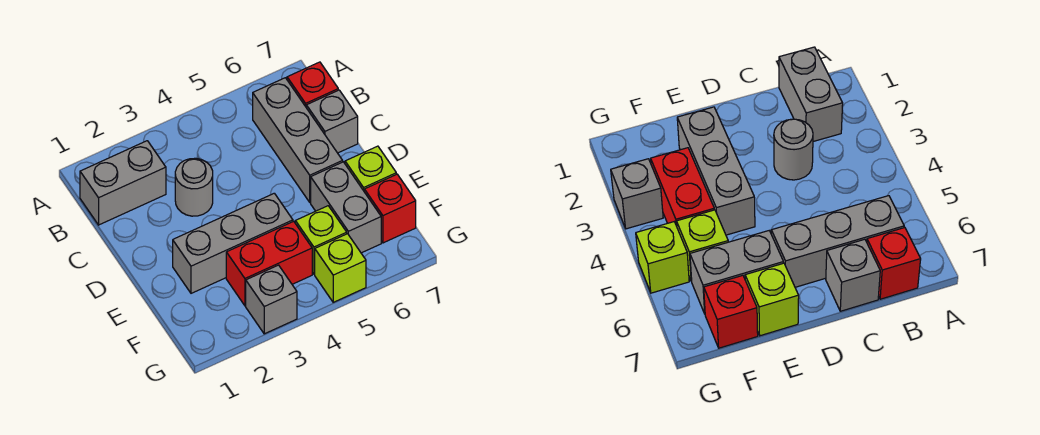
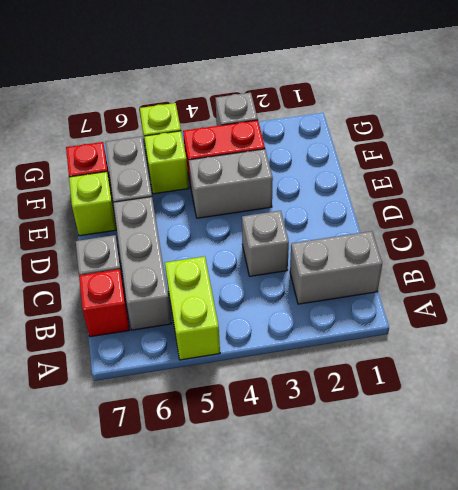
none -> lime brick A5:B5 level 1
grey round brick C3 level 1 -> grey brick C3 level 1
grey brick E2:E4 level 1 -> grey brick E3:E4 level 1

